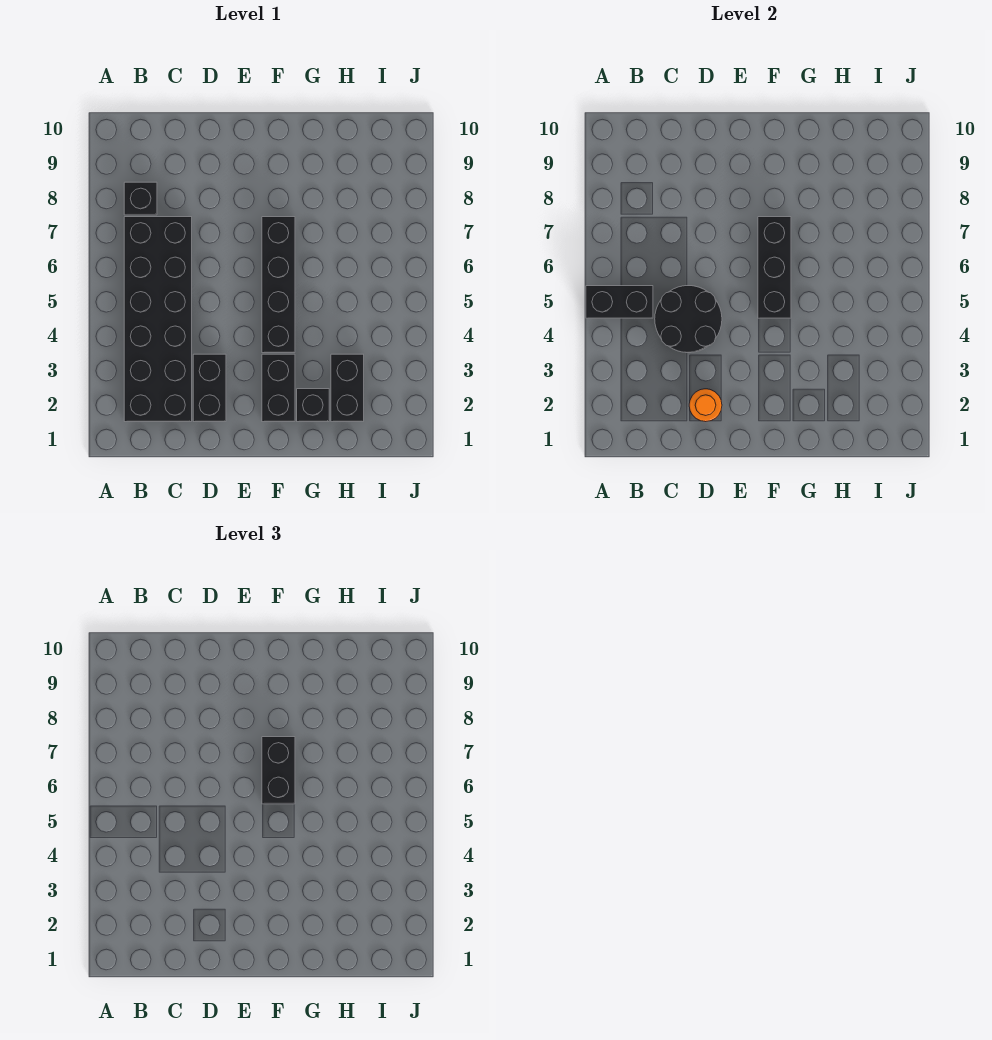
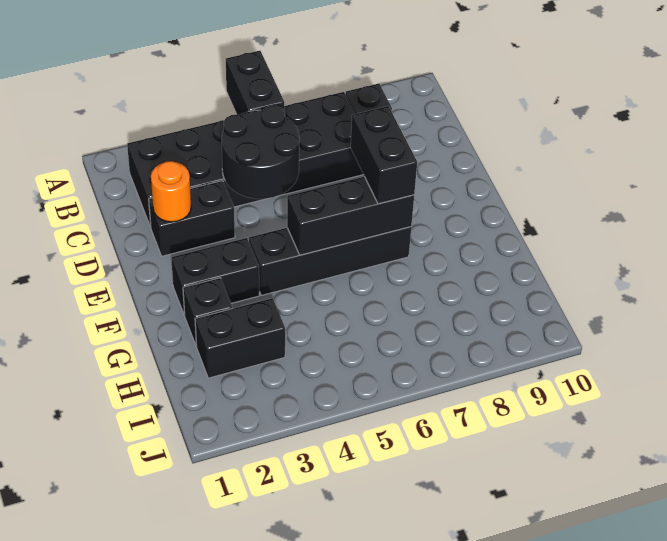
black brick F6:F7 level 3 -> black brick E7:F7 level 3

